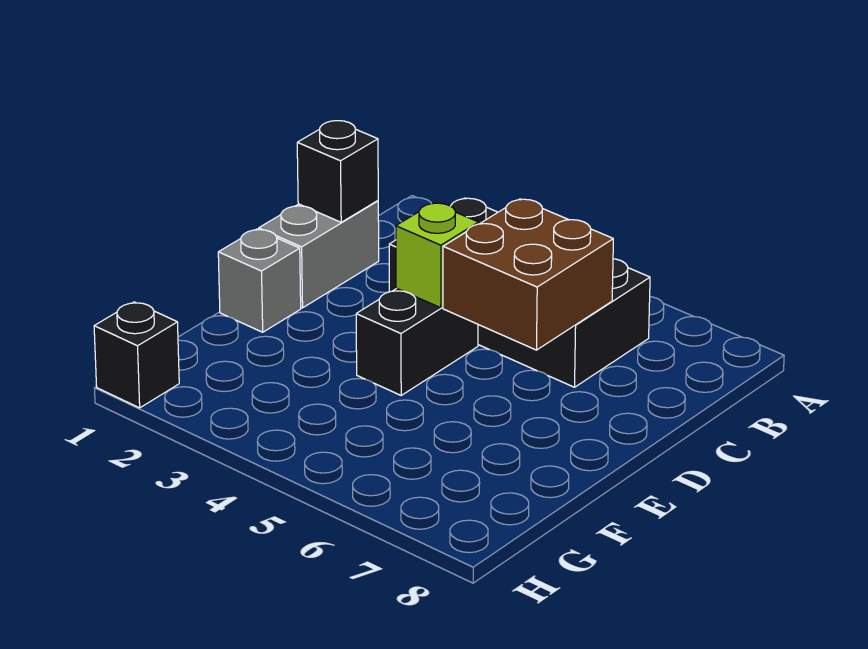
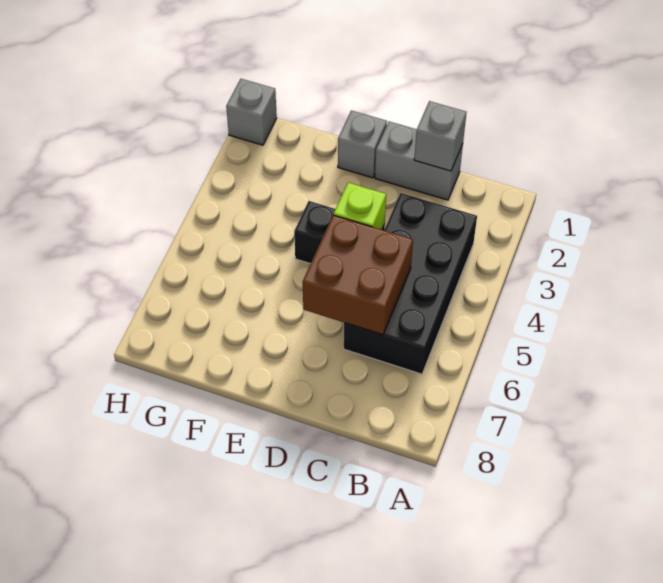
black brick C1 level 2 -> grey brick C1 level 2
black brick H1 level 1 -> grey brick H1 level 1

